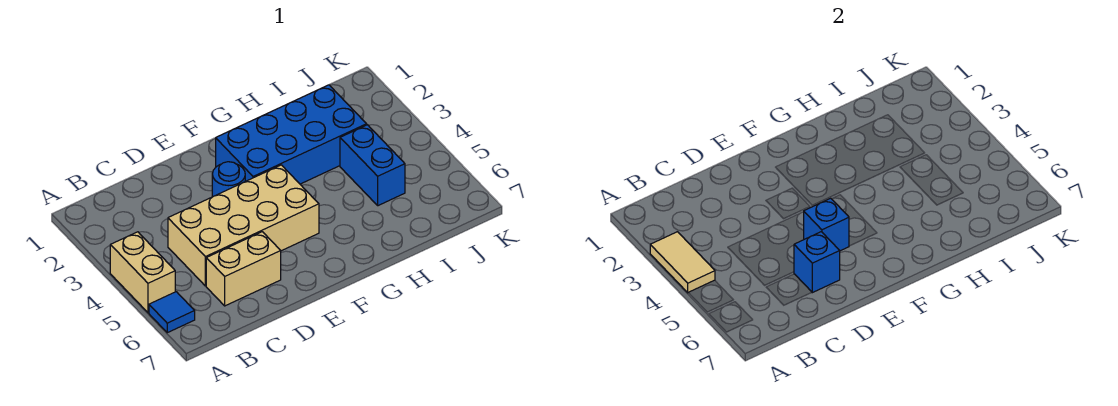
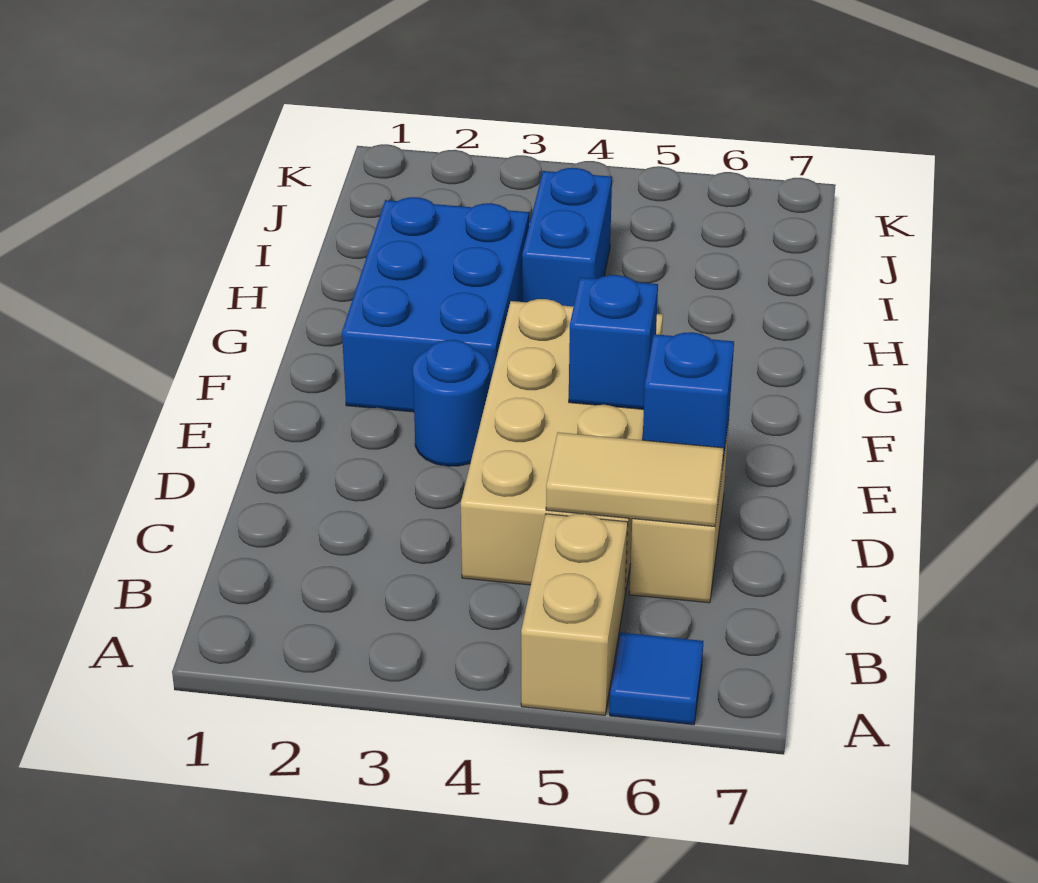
tan tile A3:A4 level 2 -> tan tile C5:C6 level 2
tan brick A4:A5 level 1 -> tan brick A5:B5 level 1
blue brick F2:I3 level 1 -> blue brick F2:H3 level 1
blue brick I4:I5 level 1 -> blue brick H4:I4 level 1

